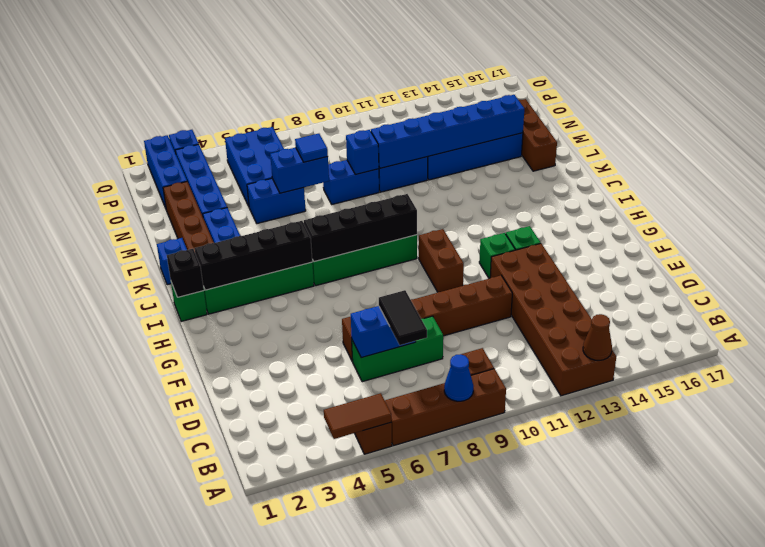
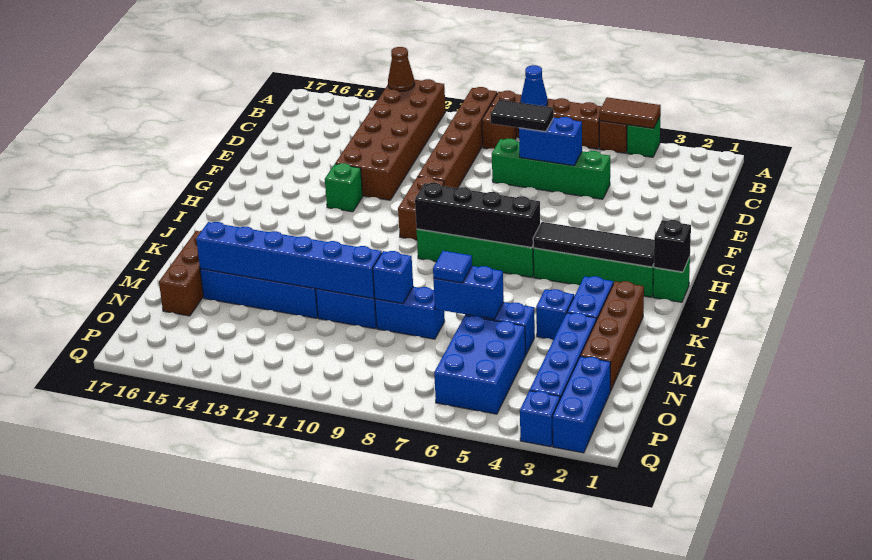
black tile C7:D7 level 3 -> black tile D7:D8 level 3
green brick D6:D8 level 1 -> green brick D5:D8 level 1
brown brick E6:E11 level 1 -> brown brick A10:F10 level 1
green brick G12 level 1 -> green brick A4 level 1
black brick I2:I5 level 2 -> black tile I2:I5 level 2
blue brick K1 level 1 -> blue brick L4 level 1

